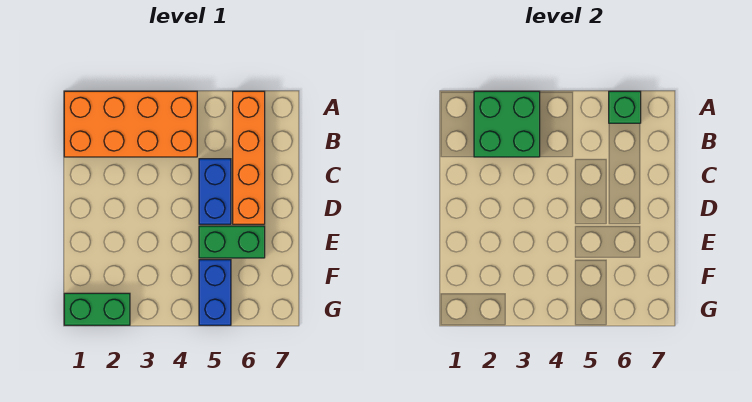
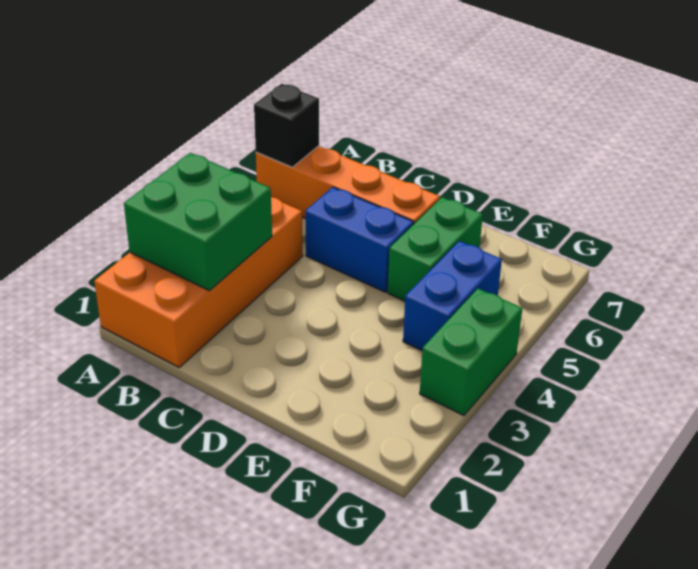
green brick A6 level 2 -> black brick A6 level 2
blue brick F5:G5 level 1 -> blue brick F4:F5 level 1
green brick G1:G2 level 1 -> green brick G3:G4 level 1

